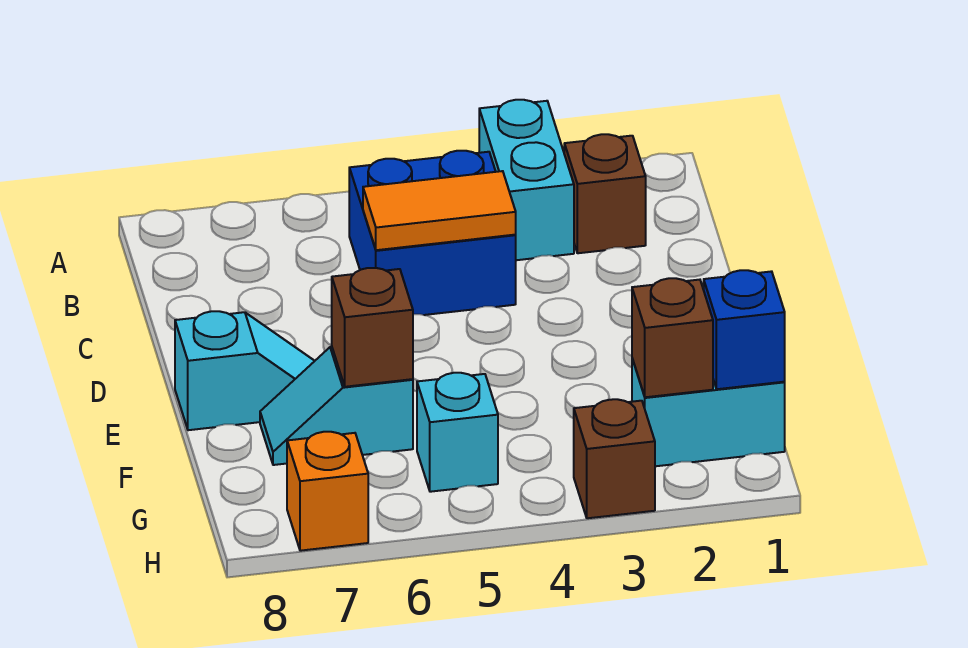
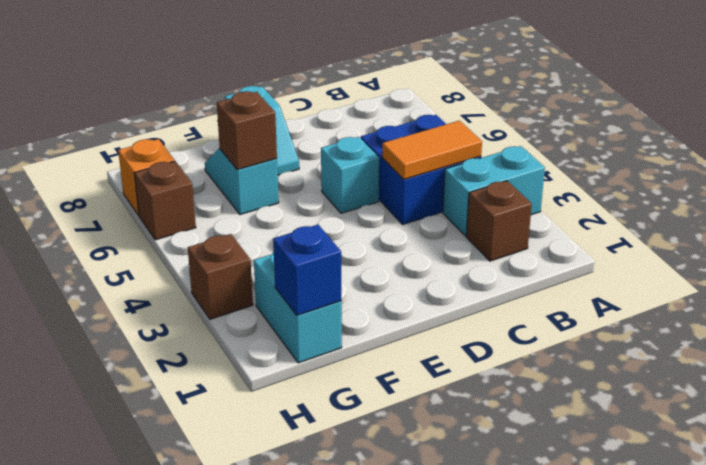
orange tile C4:C5 level 2 -> orange tile B4:C4 level 2
brown brick G2 level 2 -> brown brick H6 level 1
cyan brick G5 level 1 -> cyan brick D5 level 1

